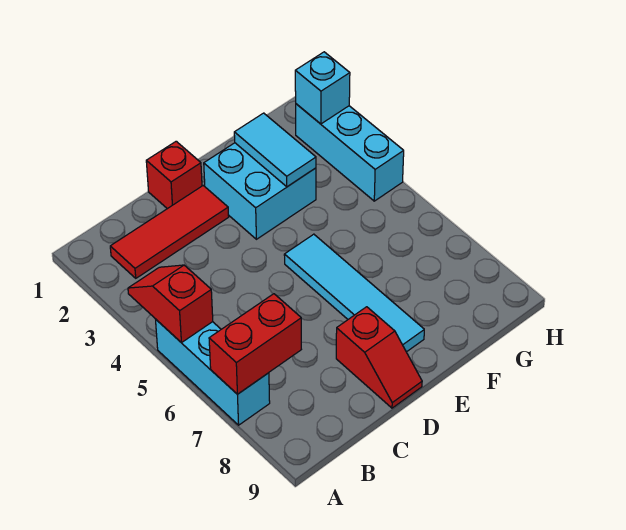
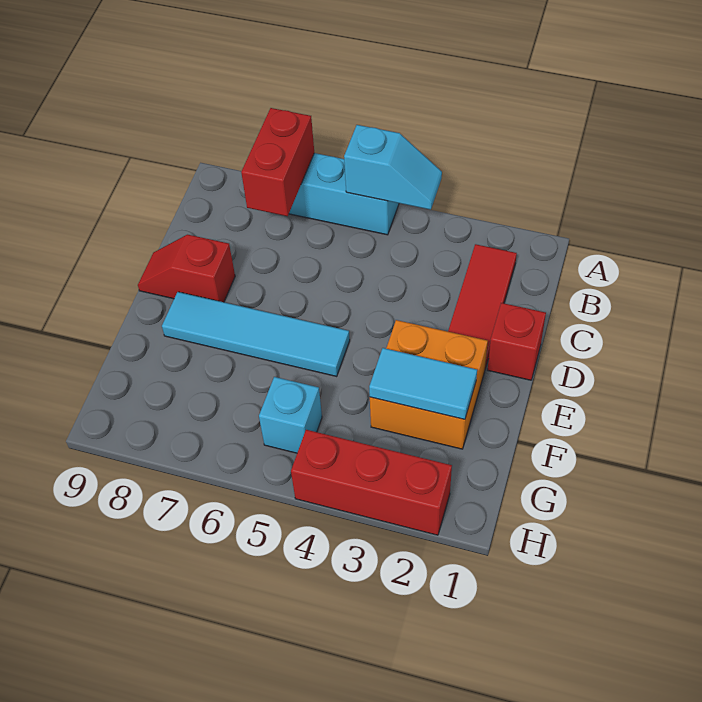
red slope A4:A5 level 2 top 5 -> cyan slope A4:A5 level 2 top 5
cyan brick E2:F3 level 1 -> orange brick E2:F3 level 1
cyan brick H2:H4 level 1 -> red brick H2:H4 level 1
cyan brick H2 level 2 -> cyan brick G5 level 1

